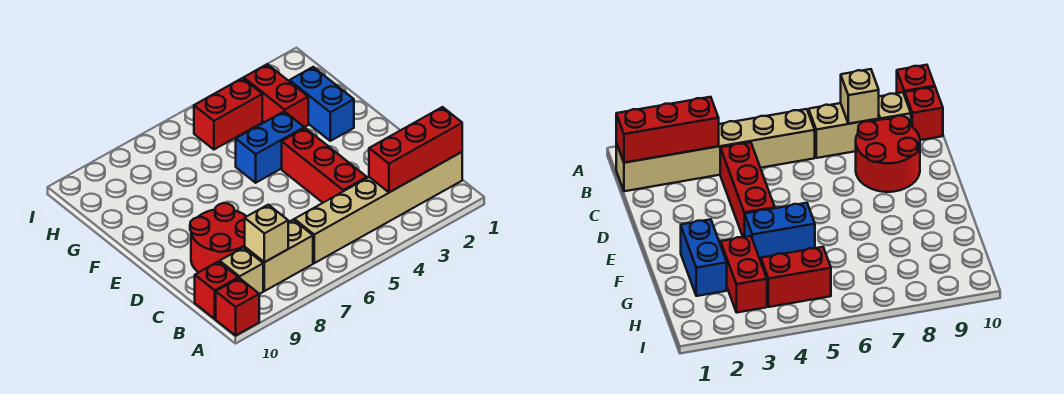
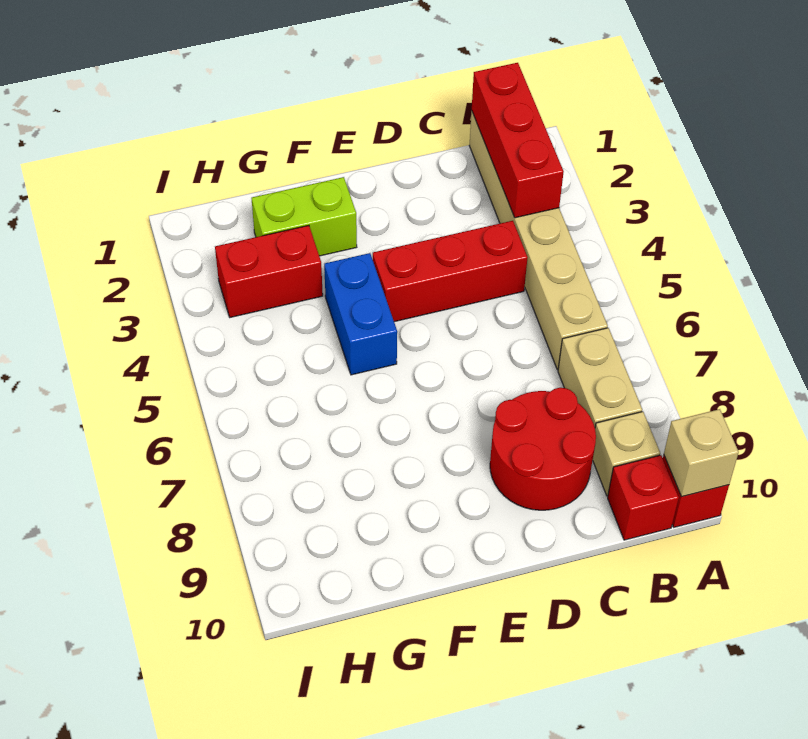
tan brick B8 level 2 -> tan brick A10 level 2
blue brick F2:G2 level 1 -> lime brick F2:G2 level 1
red brick H4:H5 level 1 -> none

